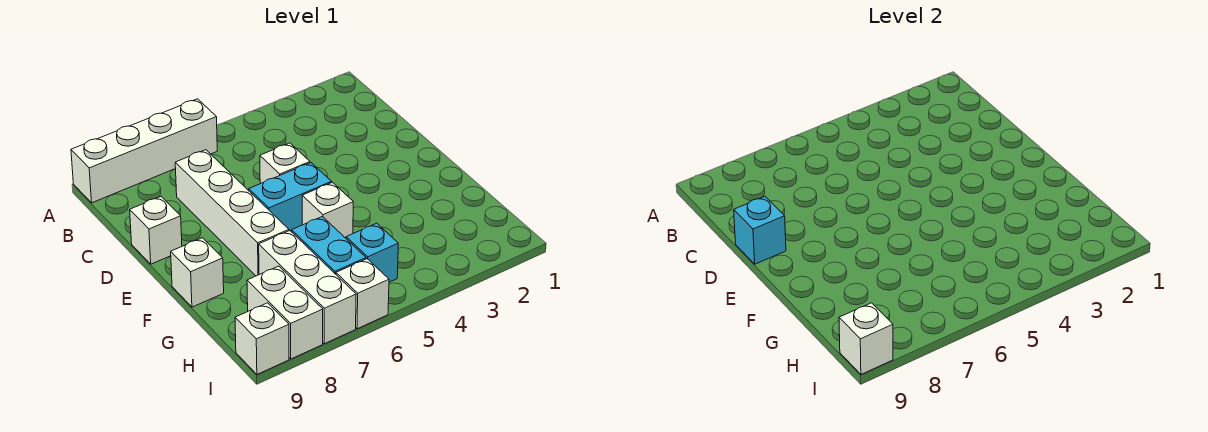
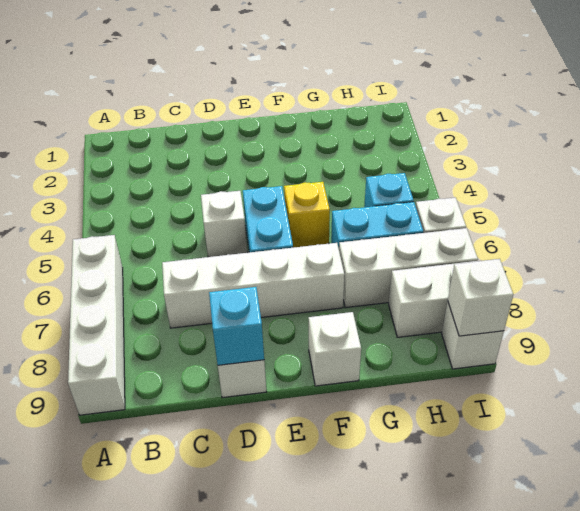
white brick F5 level 1 -> yellow brick F5 level 1

